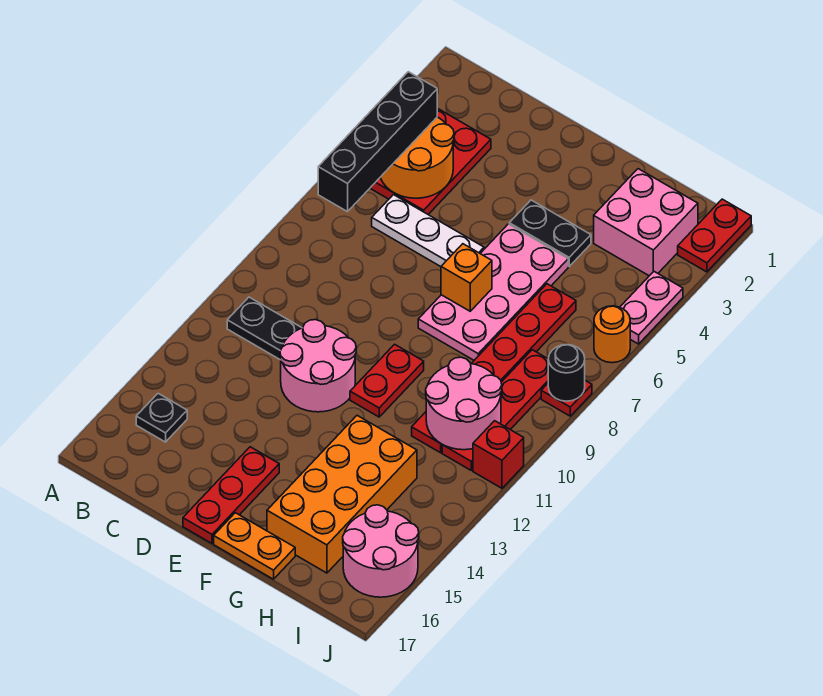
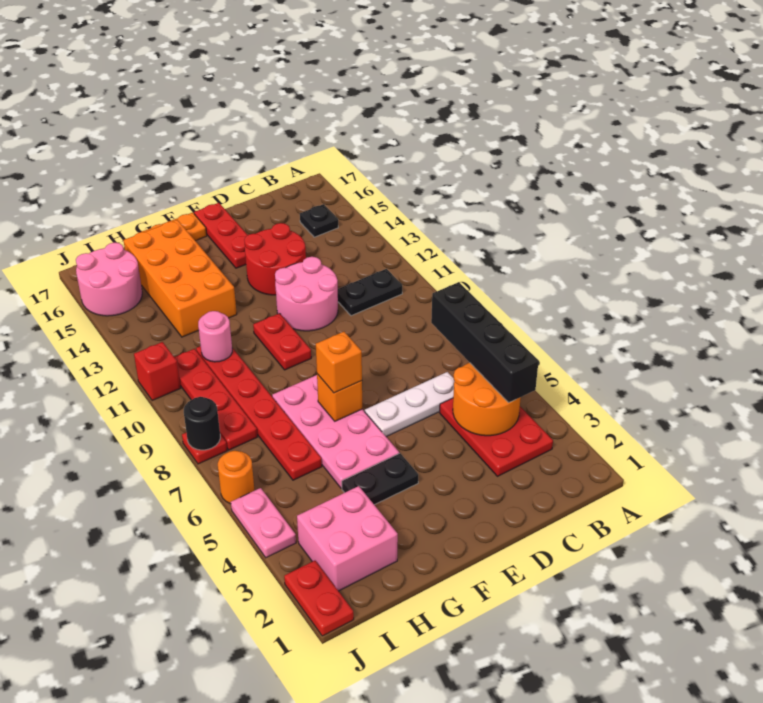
none -> red round brick D13:E14 level 1
none -> orange brick F7 level 3
pink round brick H10:I11 level 2 -> pink round brick H11 level 2

